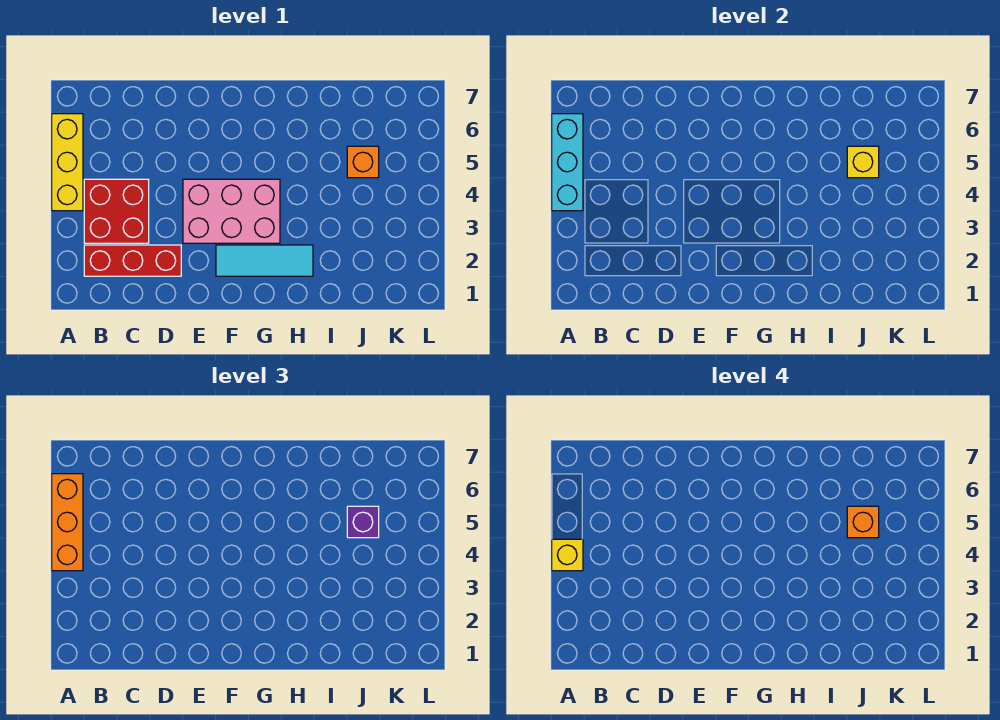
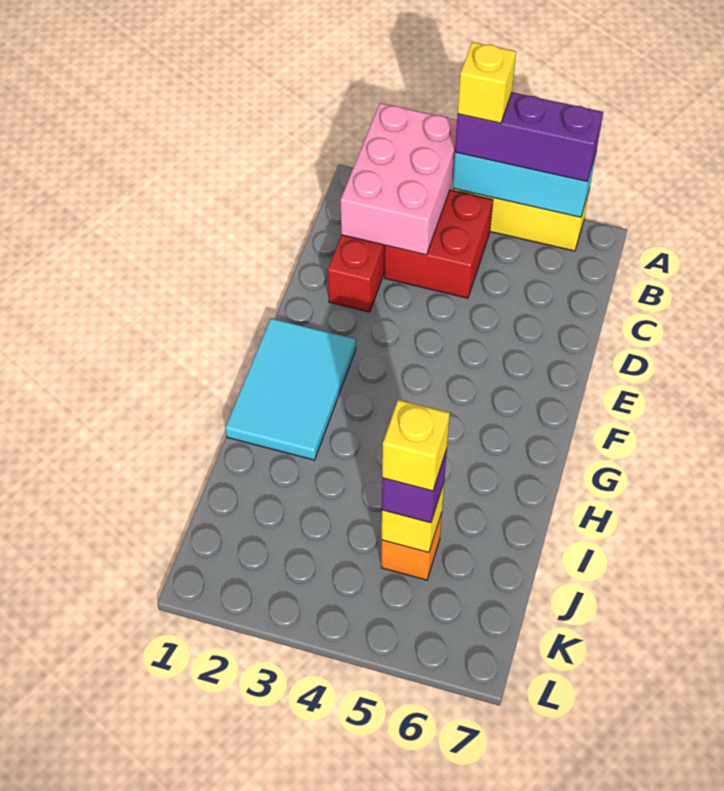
orange brick A4:A6 level 3 -> purple brick A4:A6 level 3
pink brick E3:G4 level 1 -> pink brick A2:C3 level 2
cyan tile F2:H2 level 1 -> cyan tile F1:H2 level 1
orange brick J5 level 4 -> yellow brick J5 level 4

